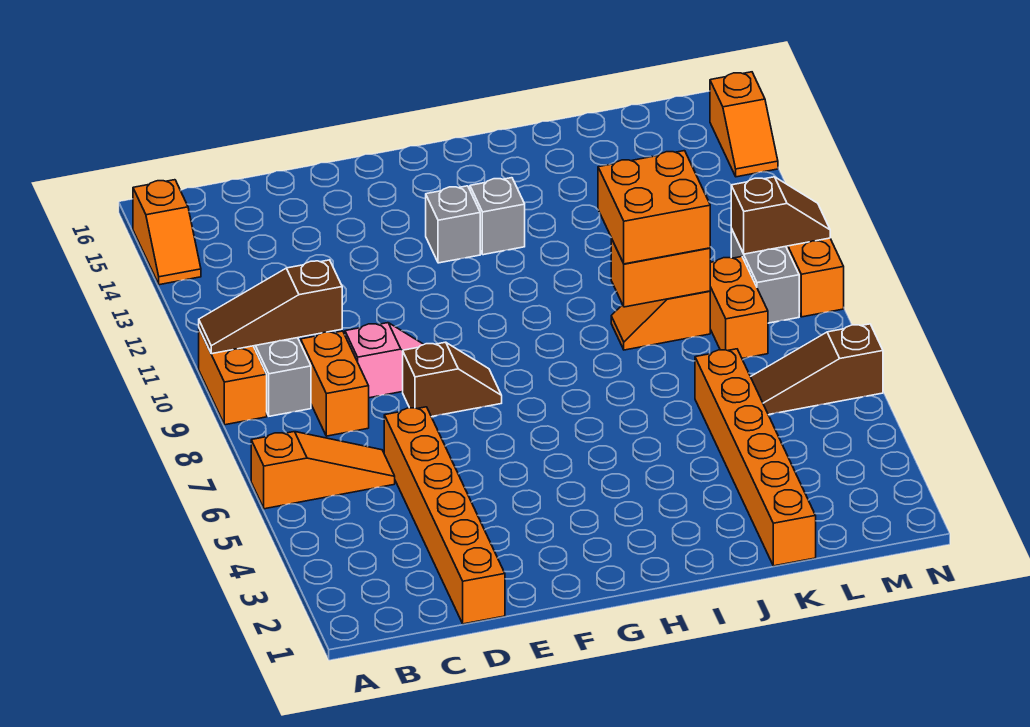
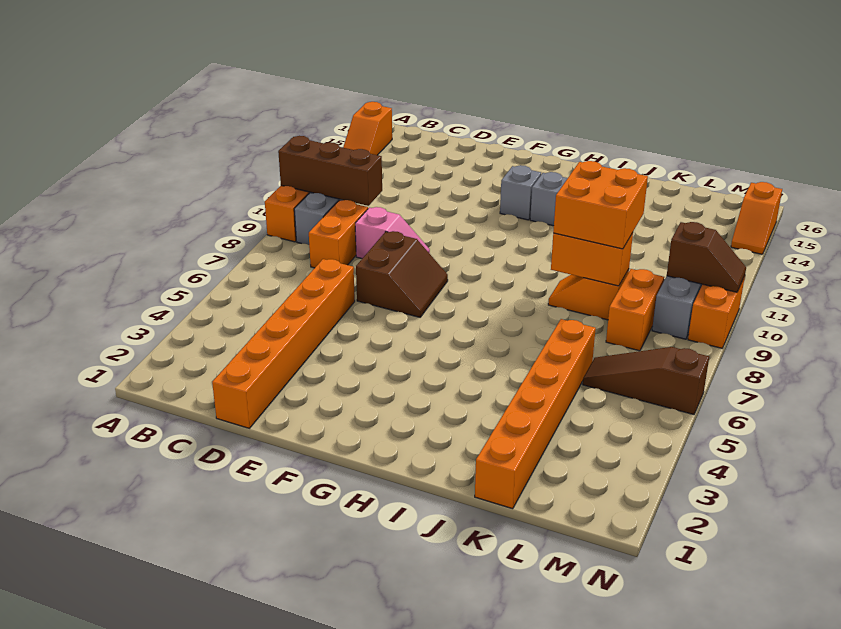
orange slope A6:C6 level 1 top A -> none
brown slope A10:C10 level 2 top C -> brown brick A10:C10 level 2
brown slope E8:F8 level 1 top E -> brown slope E7:F8 level 1 top E

